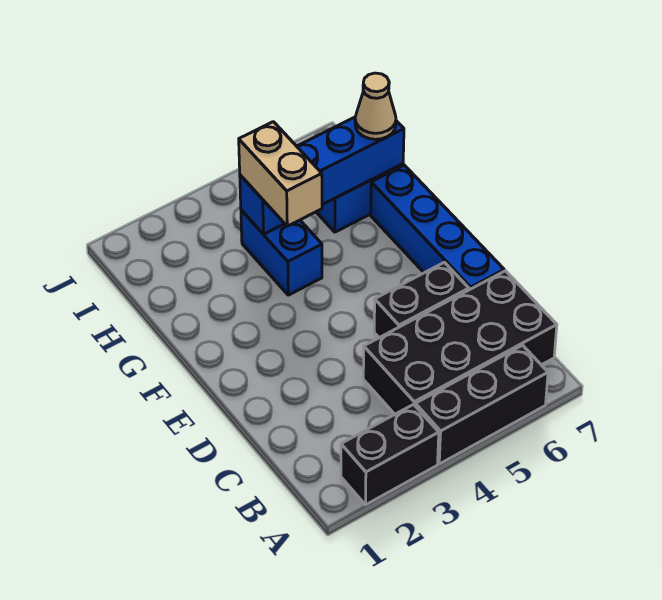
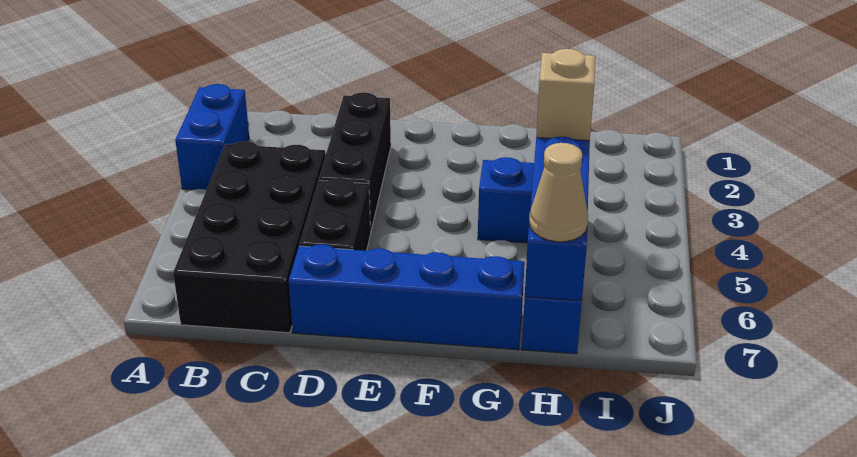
black brick A2:A3 level 1 -> blue brick A2:A3 level 1
black brick A4:A6 level 1 -> black brick D2:D4 level 1
tan brick G4:H4 level 3 -> tan brick H4 level 3

